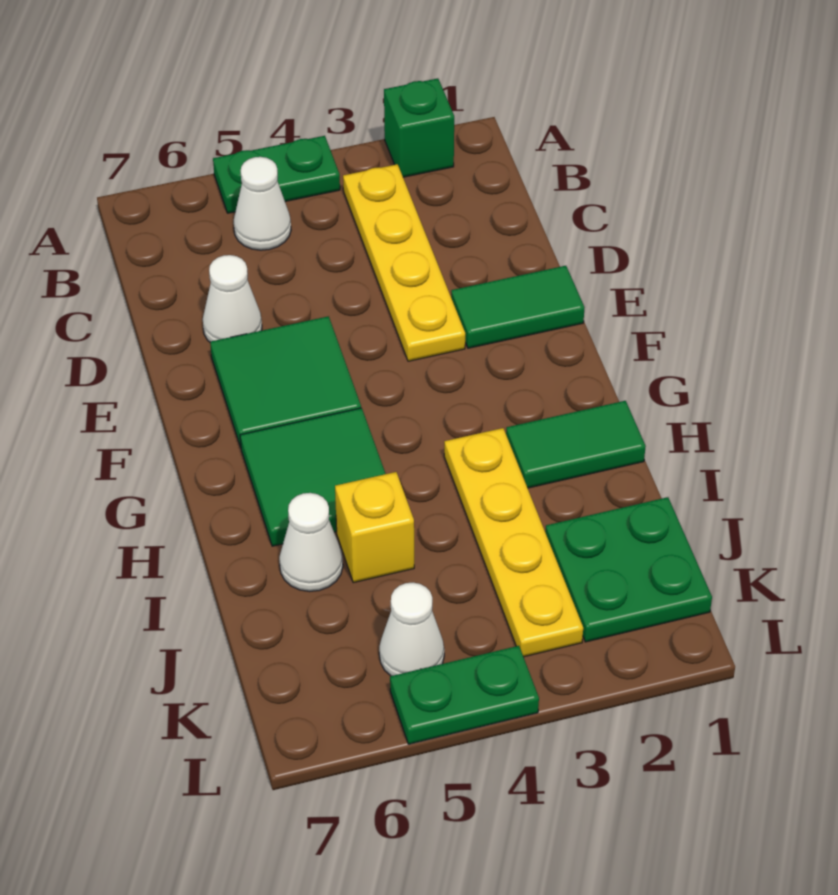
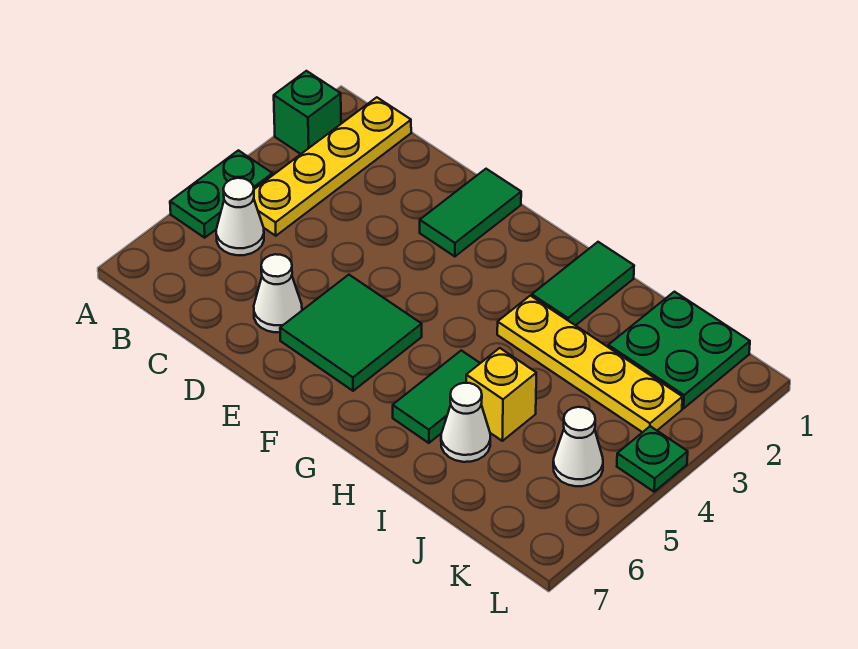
yellow plate B3:E3 level 1 -> yellow plate B1:B4 level 1
green tile G5:H6 level 1 -> green tile H5:H6 level 1
green plate L4:L5 level 1 -> green plate L4 level 1

